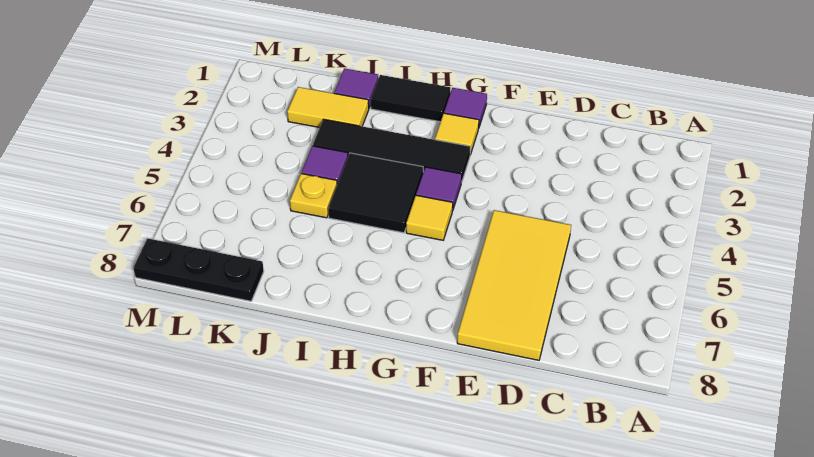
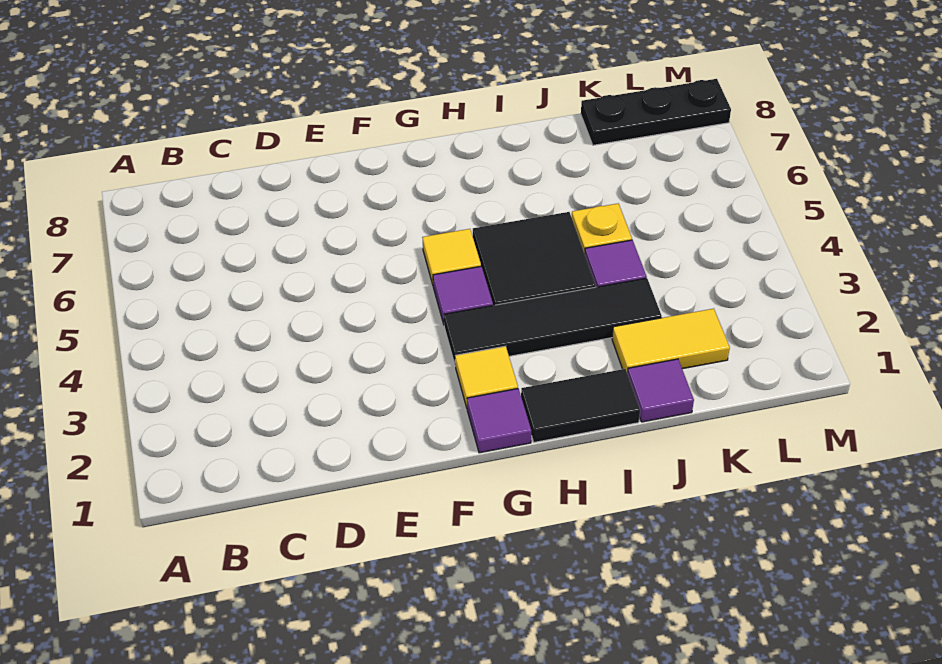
yellow tile D5:E8 level 1 -> none

